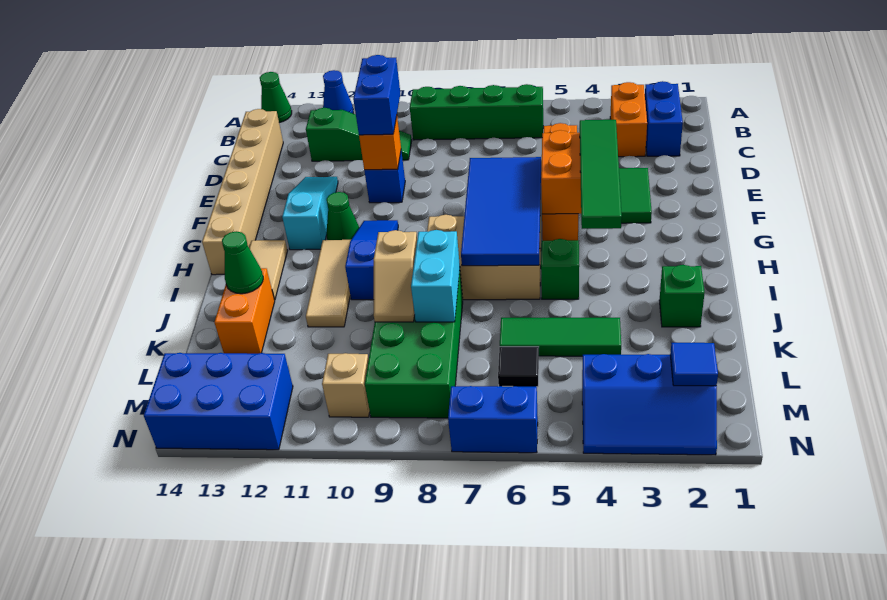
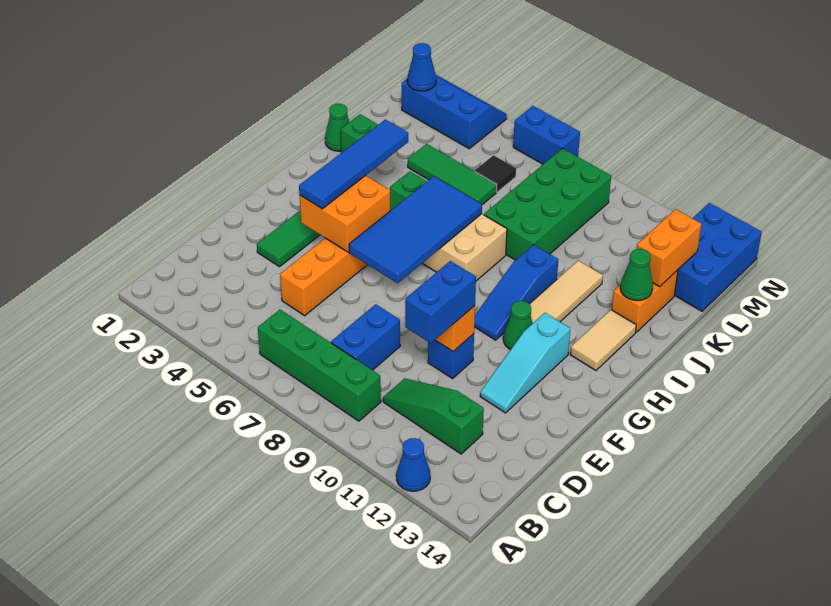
green cone A14 level 1 -> green cone J1 level 1
blue brick B2:C2 level 1 -> blue brick C8:D8 level 1
orange brick B3:C3 level 1 -> orange brick K13:L13 level 2
tan brick C14:H14 level 1 -> none
green tile F4:I4 level 3 -> blue tile F4:I4 level 3
cyan brick J8:K8 level 2 -> none
tan slope J9:K9 level 2 top J -> none
blue tile M2 level 2 -> blue cone M2 level 2
tan brick M10 level 1 -> none
blue brick M12:N14 level 1 -> blue brick L13:N14 level 1

